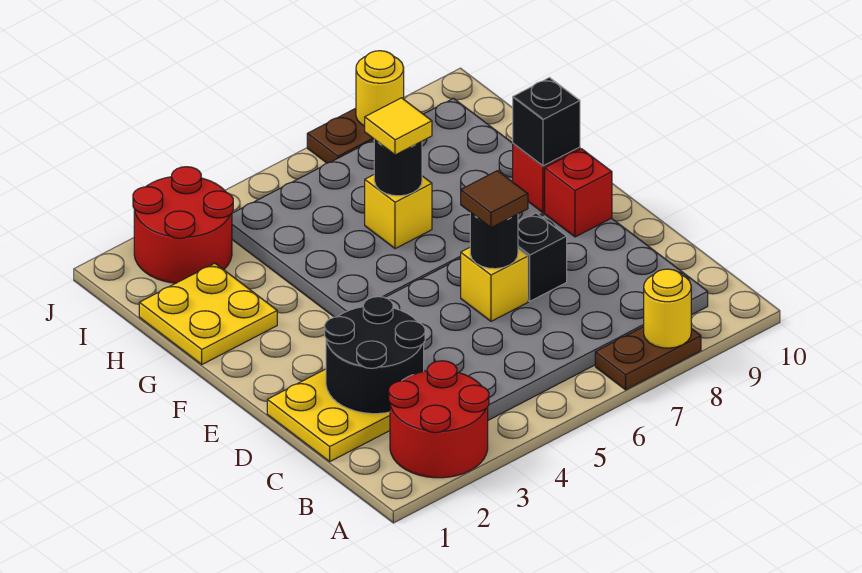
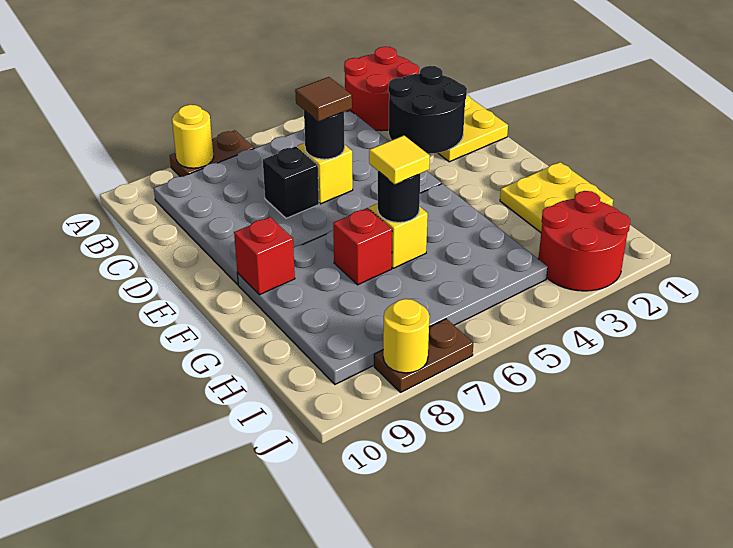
red brick E9 level 2 -> red brick G7 level 2
black brick F9 level 3 -> none

